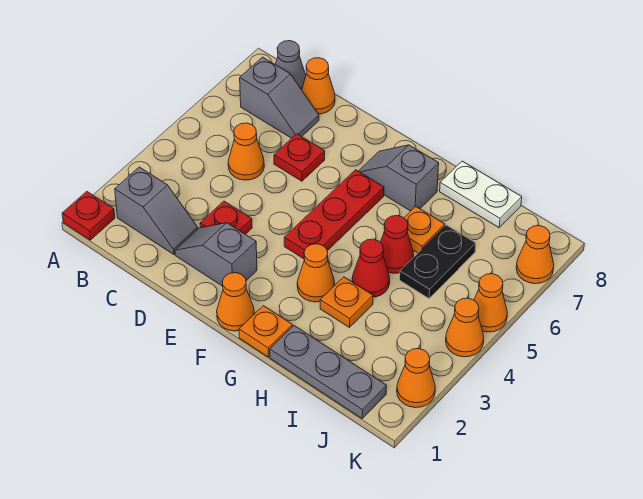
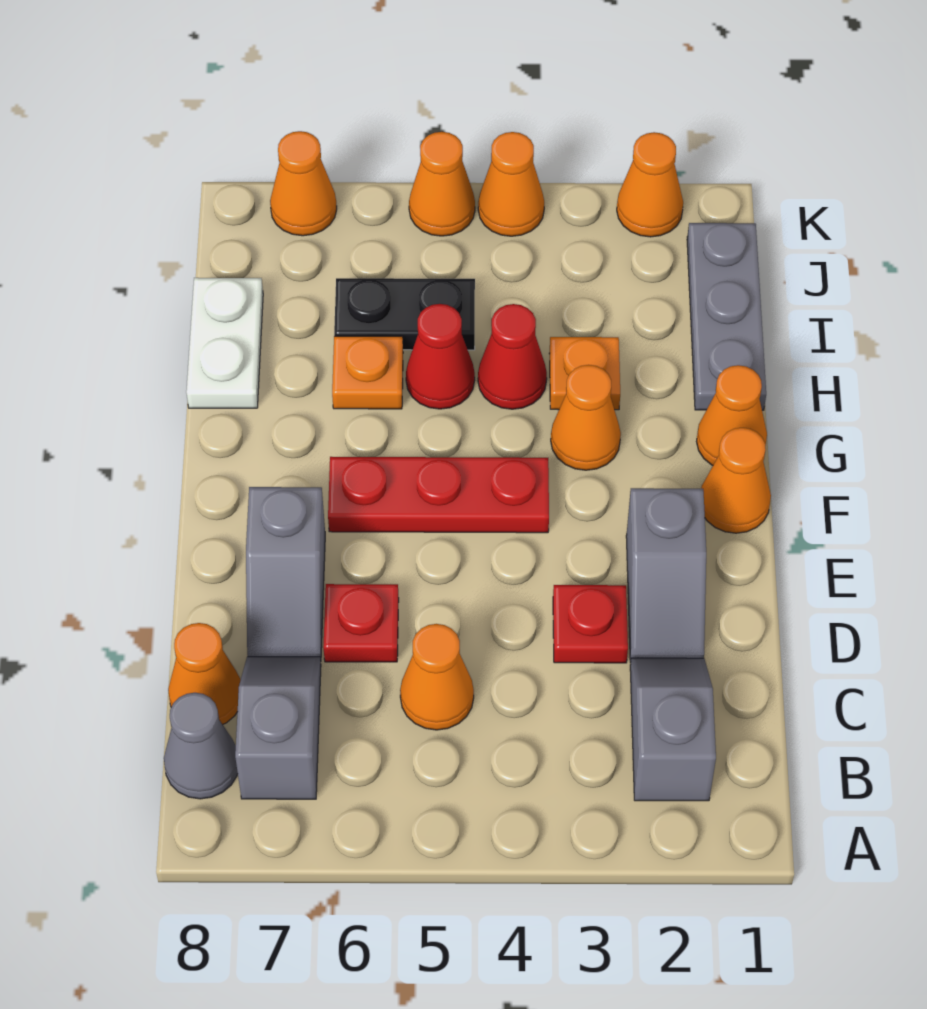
red plate A1 level 1 -> none
grey slope F7:G7 level 1 top G -> grey slope D7:E7 level 1 top E
orange plate G1 level 1 -> orange cone G1 level 1

